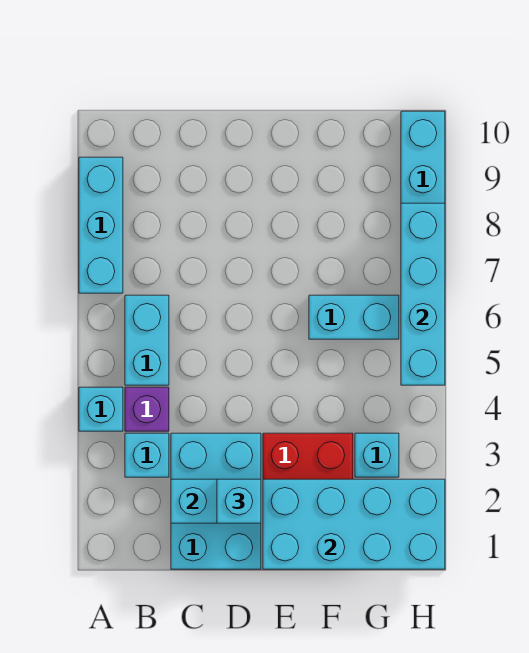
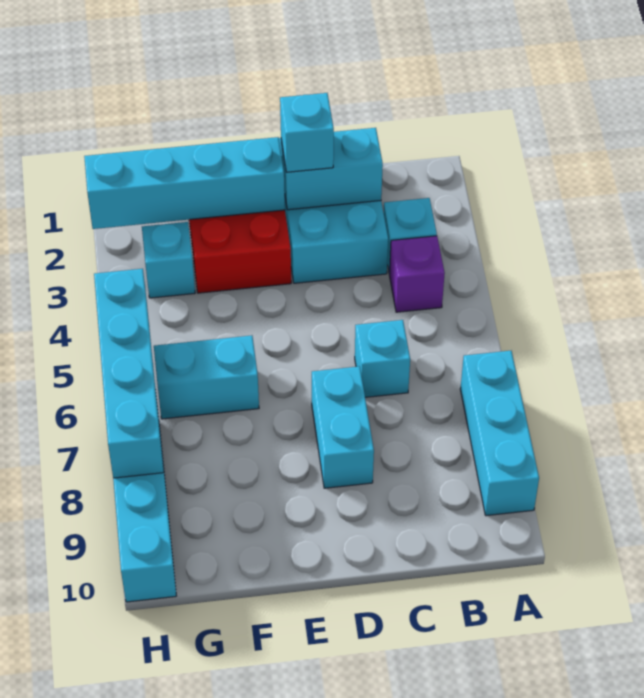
cyan brick A4 level 1 -> cyan brick C6 level 1
cyan brick B5:B6 level 1 -> cyan brick D7:D8 level 1
cyan brick E1:H2 level 2 -> cyan brick E2:H2 level 2

